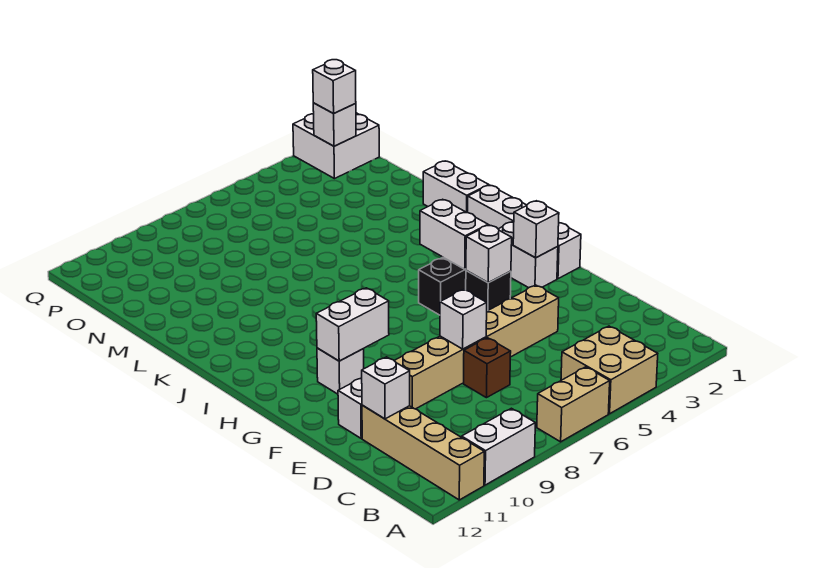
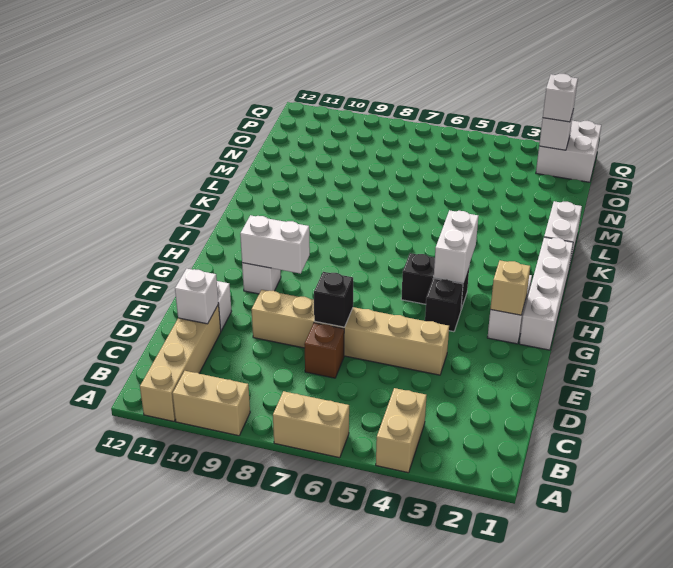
tan brick A4:B5 level 1 -> tan brick A4:B4 level 1
white brick A9:A10 level 1 -> tan brick A9:A10 level 1
white brick E7 level 2 -> black brick E7 level 2
white brick G2 level 2 -> tan brick G2 level 2
white brick G4 level 2 -> none

